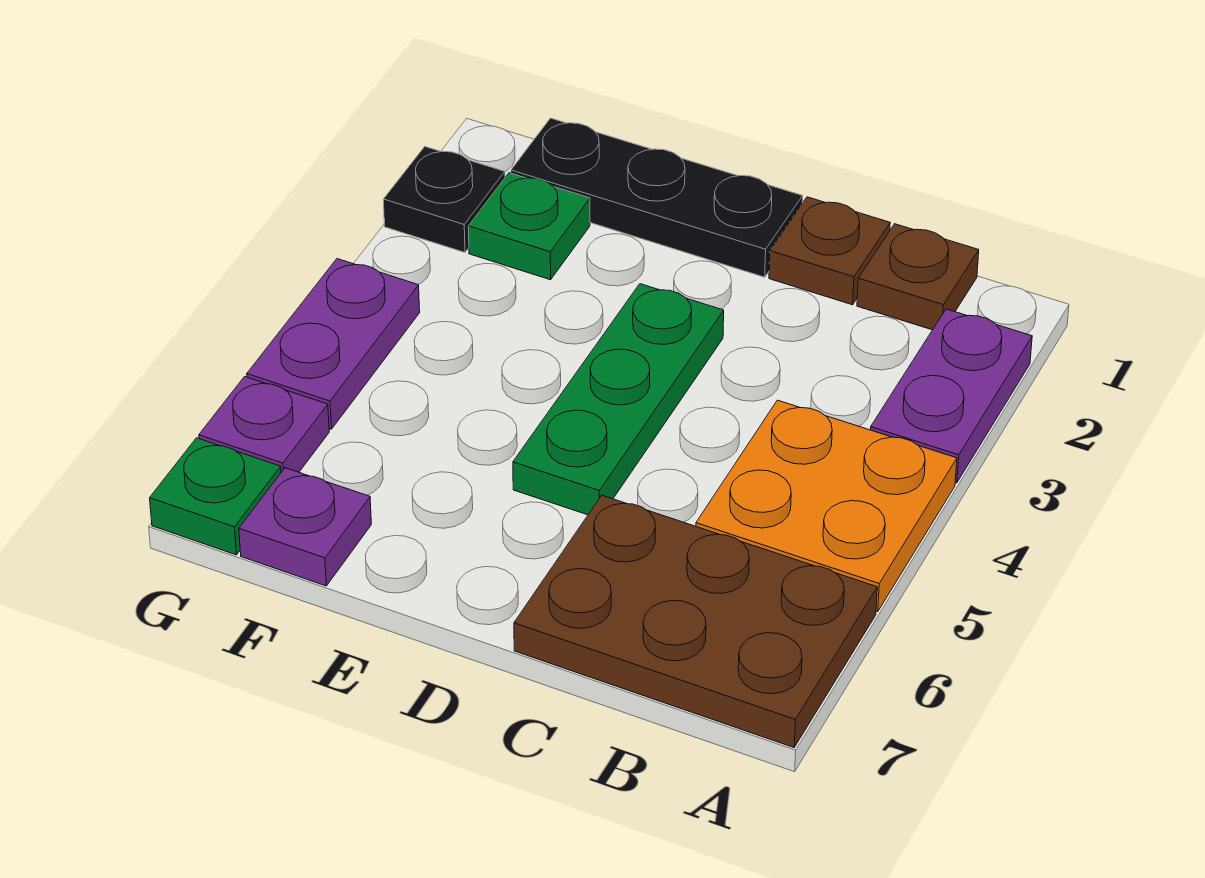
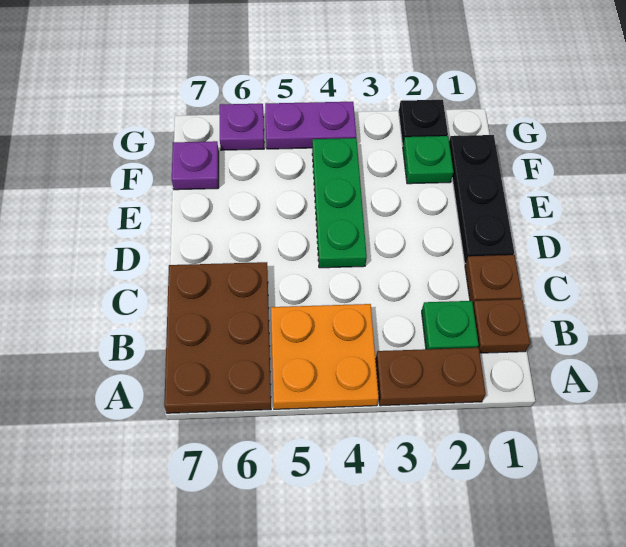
purple plate A2:A3 level 1 -> brown plate A2:A3 level 1
green plate D3:D5 level 1 -> green plate D4:F4 level 1
green plate G7 level 1 -> green plate B2 level 1

